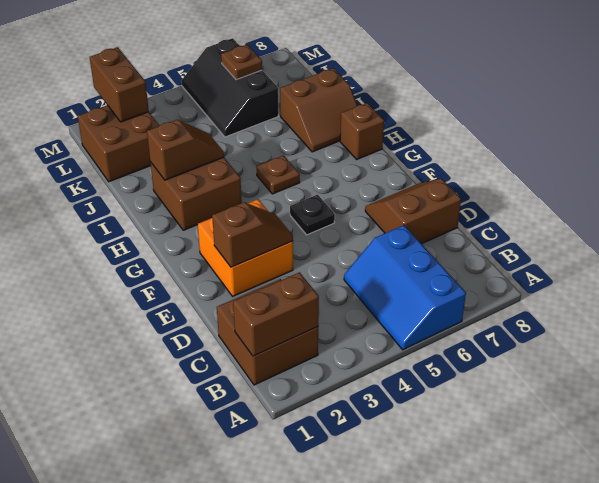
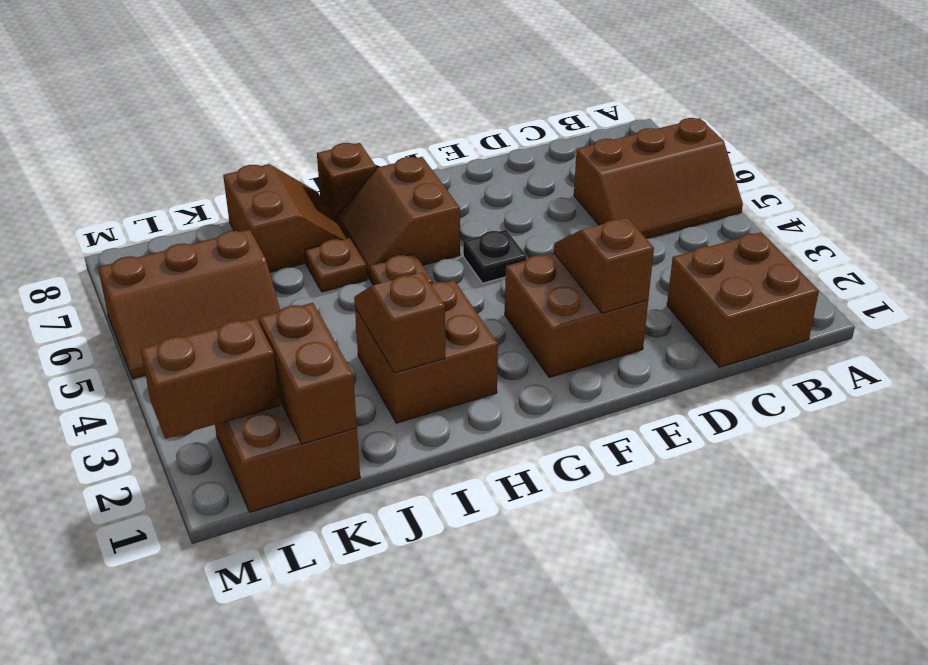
blue slope A5:C6 level 1 top 6 -> brown slope A5:C6 level 1 top 6
brown brick B1:B2 level 2 -> brown brick K1:K2 level 2
brown slope D7:E8 level 1 top D -> brown slope G6:H7 level 1 top G
orange brick E2:F3 level 1 -> brown brick E2:F3 level 1
black slope K5:M6 level 1 top 6 -> brown slope K5:M6 level 1 top 6
brown plate L6 level 2 -> brown plate I6 level 1

